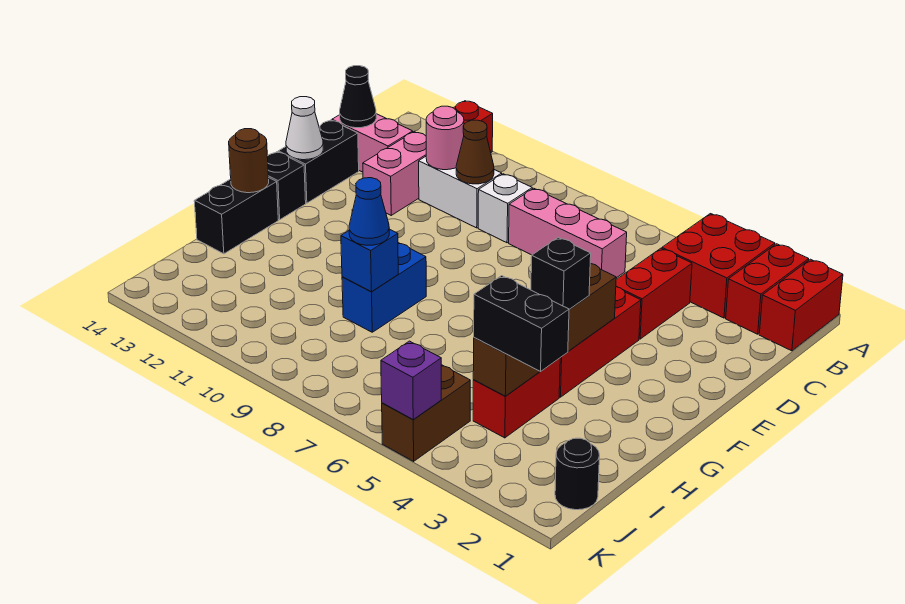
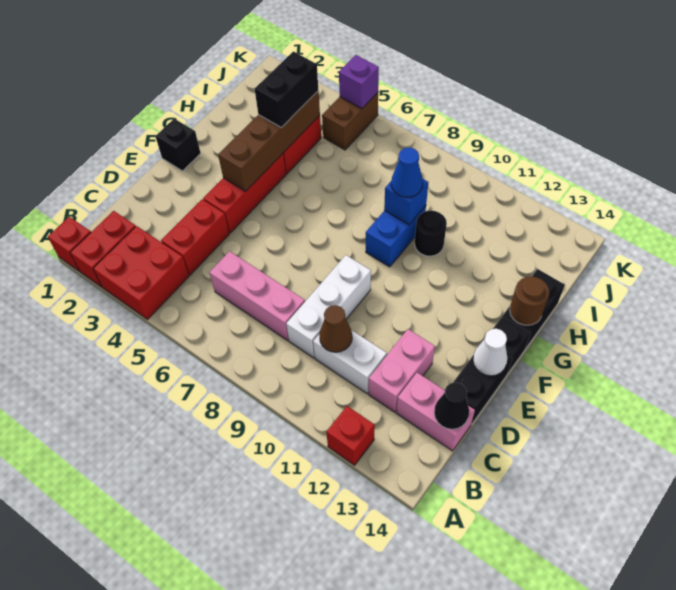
red brick A1:B1 level 1 -> red brick A1 level 1
white brick C9 level 1 -> white brick C9:E9 level 1
pink round brick C11 level 2 -> none
black brick G4 level 3 -> black brick F1 level 1
black brick I3:I4 level 3 -> black brick H4:I4 level 3
black round brick J1 level 1 -> black round brick H10 level 1

